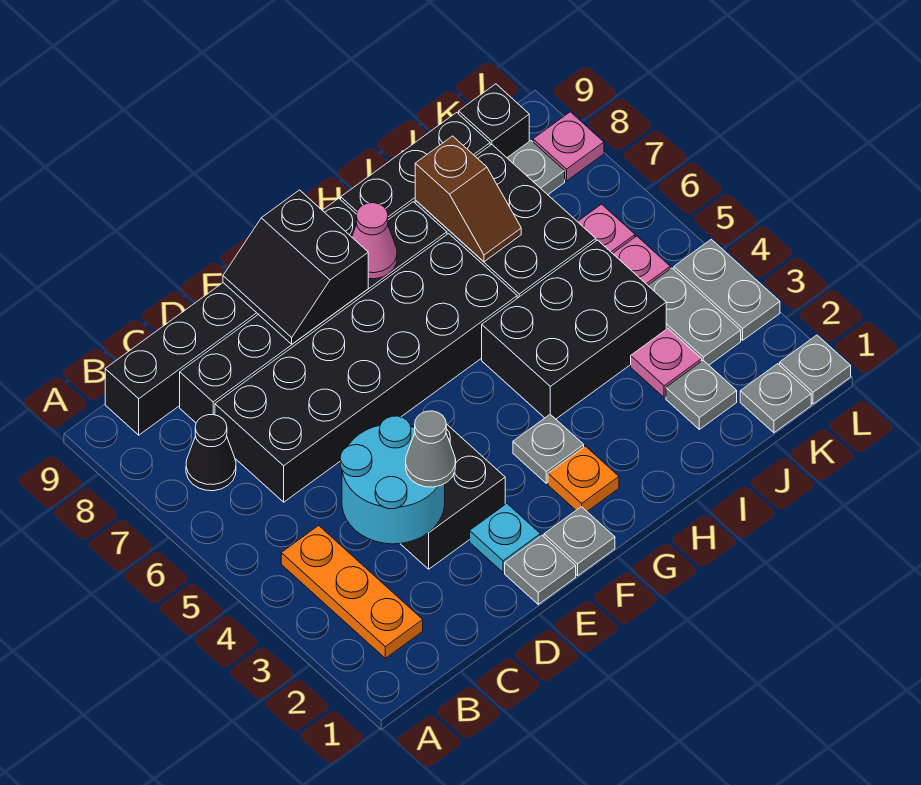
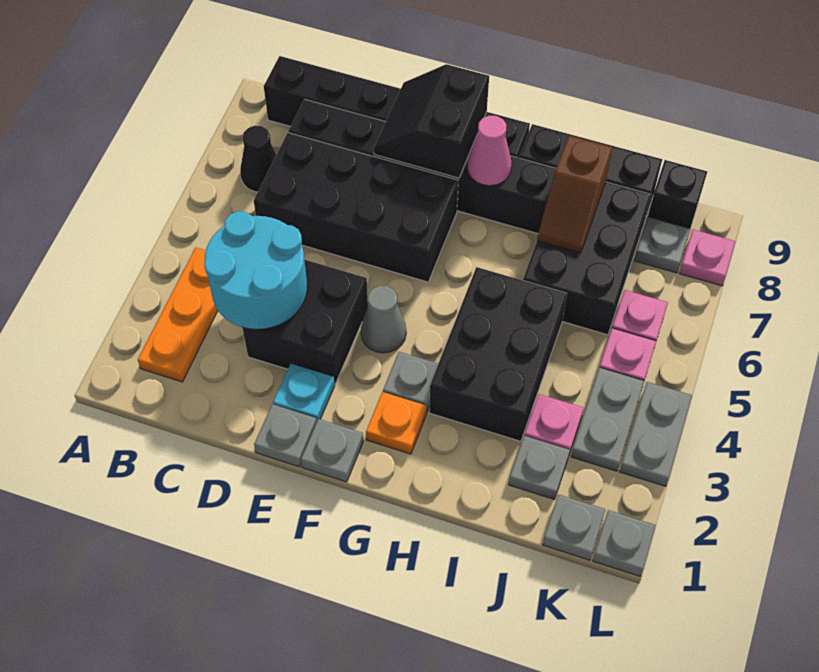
black brick C6:H7 level 1 -> black brick C6:F7 level 1
grey cone D3 level 3 -> grey cone F4 level 1
black brick H4:J5 level 1 -> black brick H3:I5 level 1

